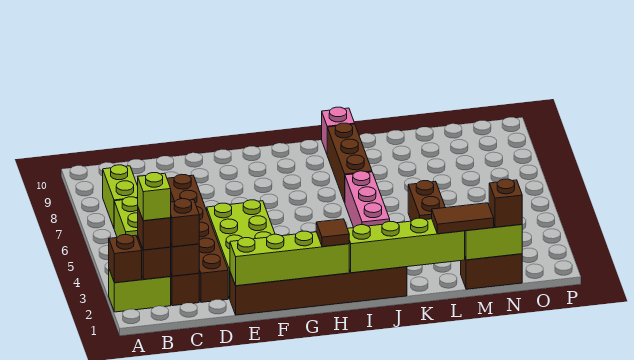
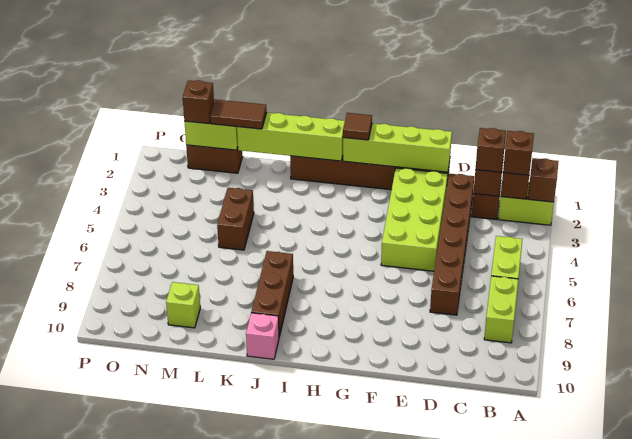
lime brick B2 level 4 -> lime brick M9 level 1
pink brick J4:J6 level 1 -> none

